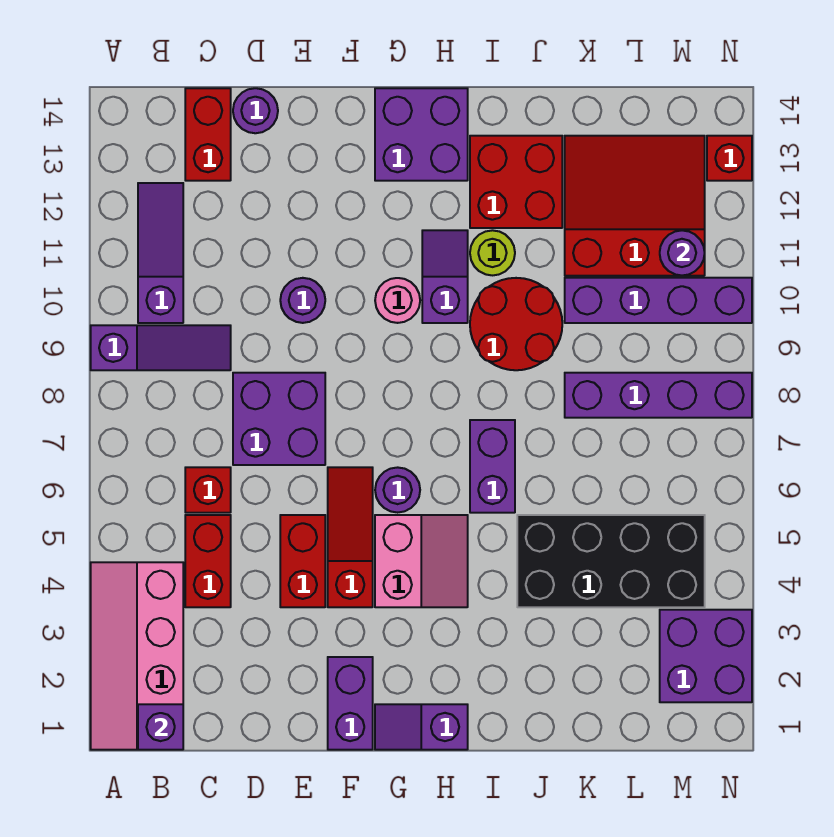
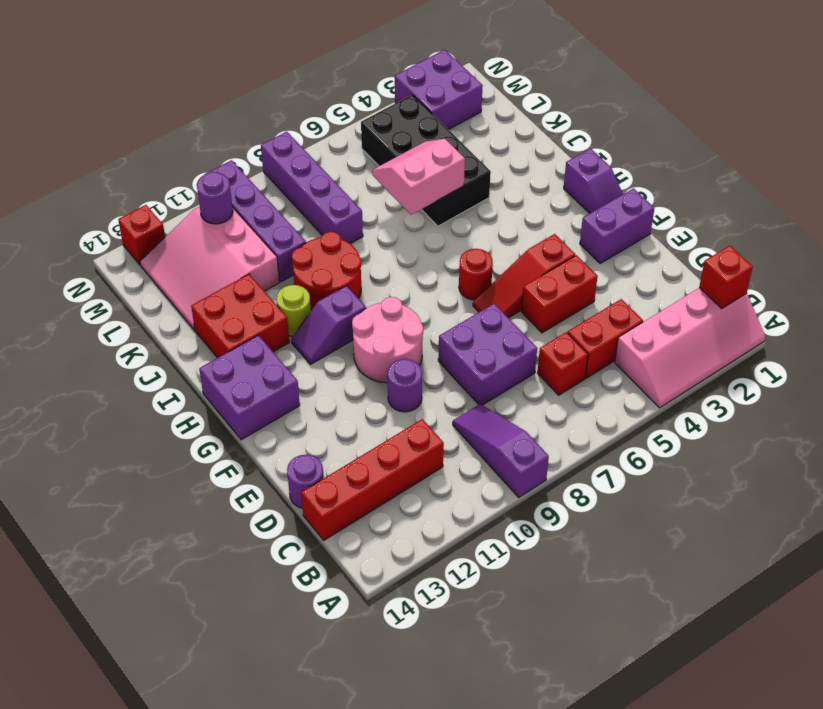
purple brick B1 level 2 -> red brick B1 level 2
purple slope B10:B12 level 1 top 10 -> none
red brick C13:C14 level 1 -> red brick C11:C14 level 1
pink slope G4:H5 level 1 top G -> pink slope J5:K6 level 2 top J
purple round brick G6 level 1 -> red round brick G6 level 1
pink round brick G10 level 1 -> pink round brick F9:G10 level 1
purple brick I6:I7 level 1 -> none
red slope K11:M13 level 1 top 11 -> pink slope K11:M13 level 1 top 11

